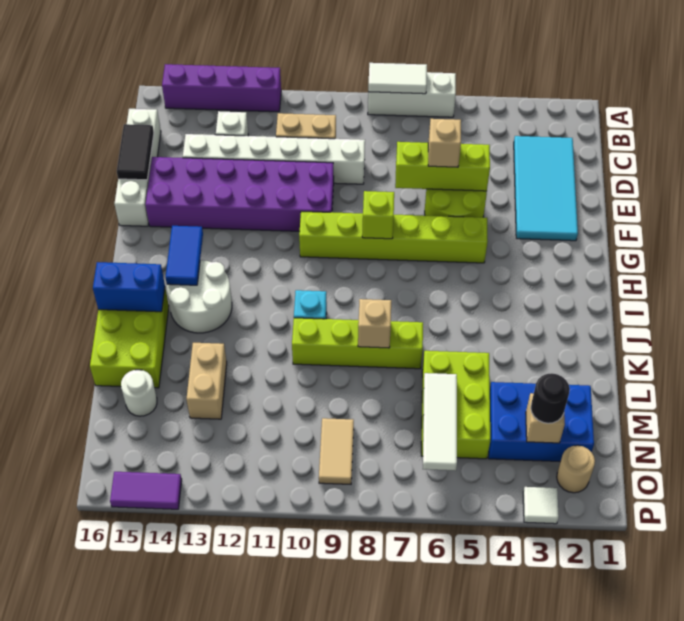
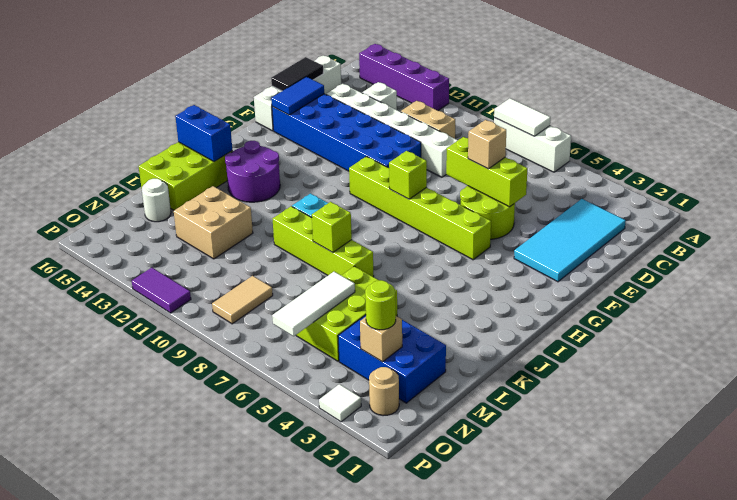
purple brick E10:F15 level 1 -> blue brick E10:F15 level 1
blue tile H14:I14 level 2 -> blue tile E15:F15 level 2
white round brick I13:J14 level 1 -> purple round brick I13:J14 level 1
tan brick K8 level 2 -> lime brick K8 level 2
tan brick L13:M13 level 1 -> tan brick L12:M13 level 1
black round brick N3 level 3 -> lime round brick N3 level 3
purple tile P14:P15 level 1 -> purple tile P11:P12 level 1

